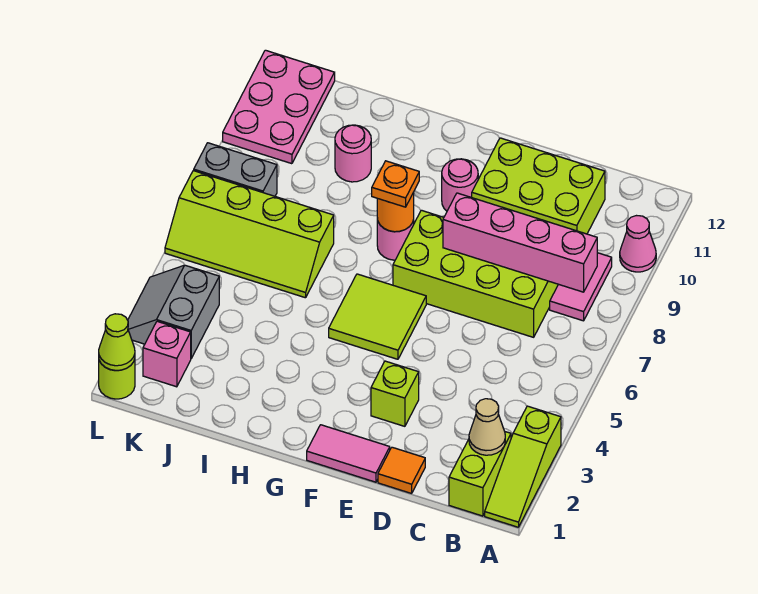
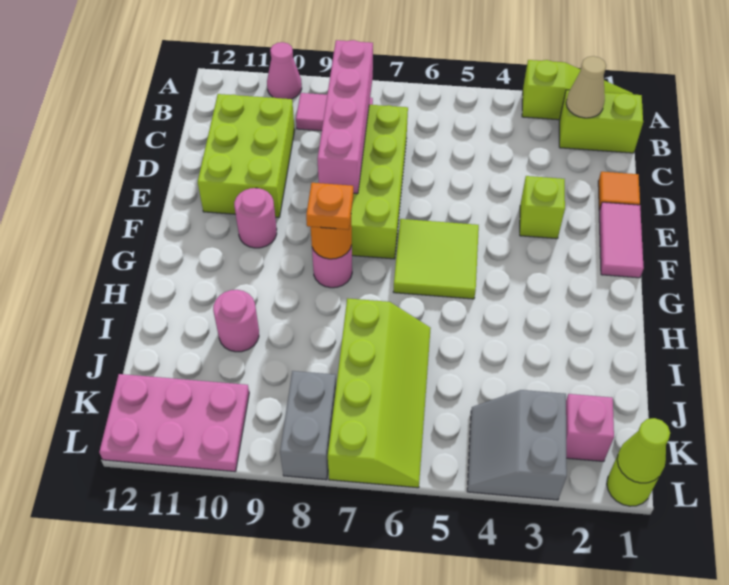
grey slope K3:L4 level 1 top K -> grey slope K3:L4 level 1 top 3

